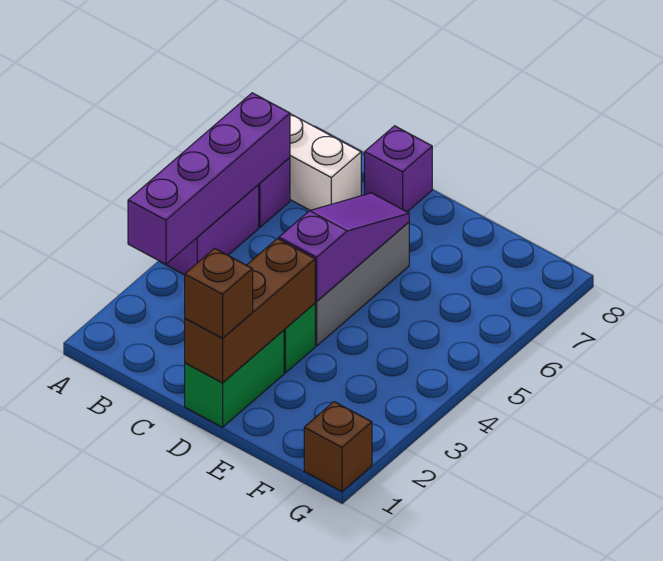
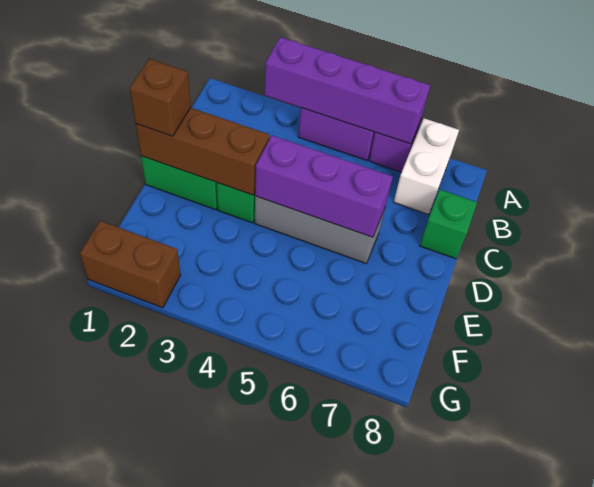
purple brick C8 level 1 -> green brick C8 level 1
purple slope D4:D6 level 2 top 4 -> purple brick D4:D6 level 2
brown brick G1 level 1 -> brown brick G1:G2 level 1

